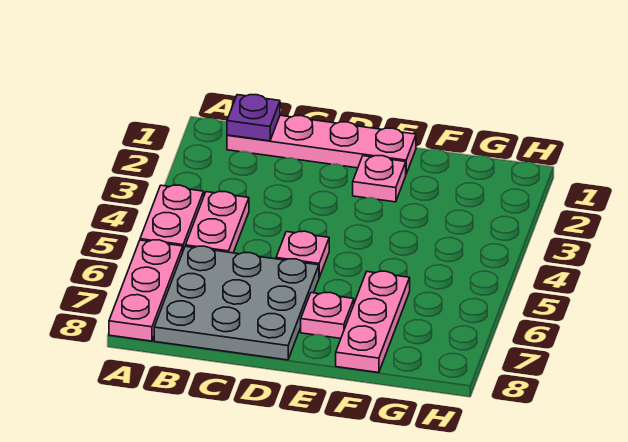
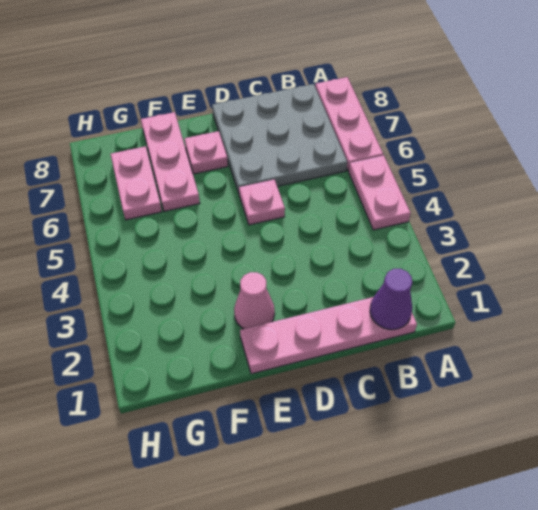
purple plate B1 level 2 -> purple cone B1 level 2
pink plate B4:B5 level 1 -> pink plate G6:G7 level 1
pink plate E2 level 1 -> pink cone E2 level 1

